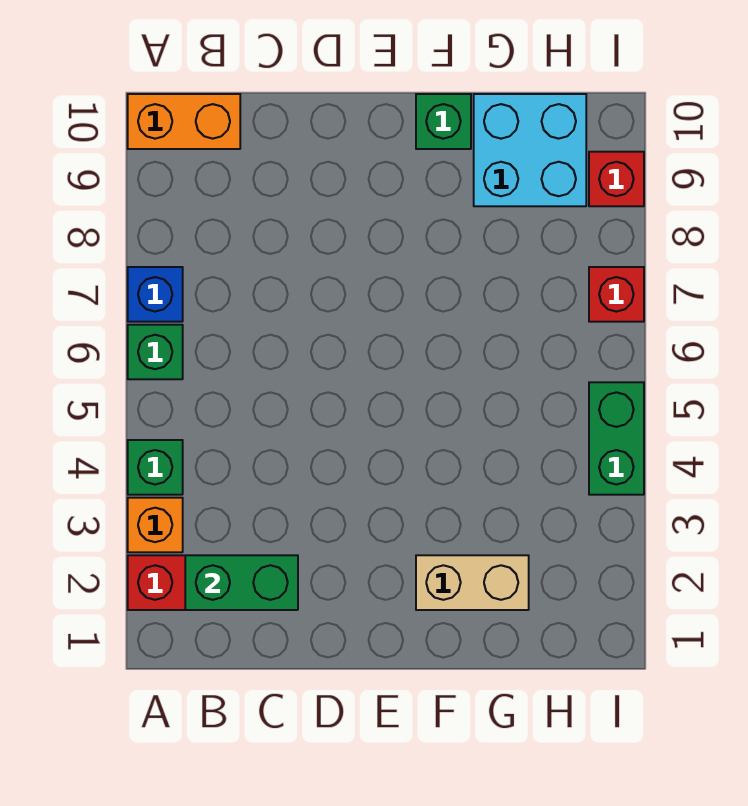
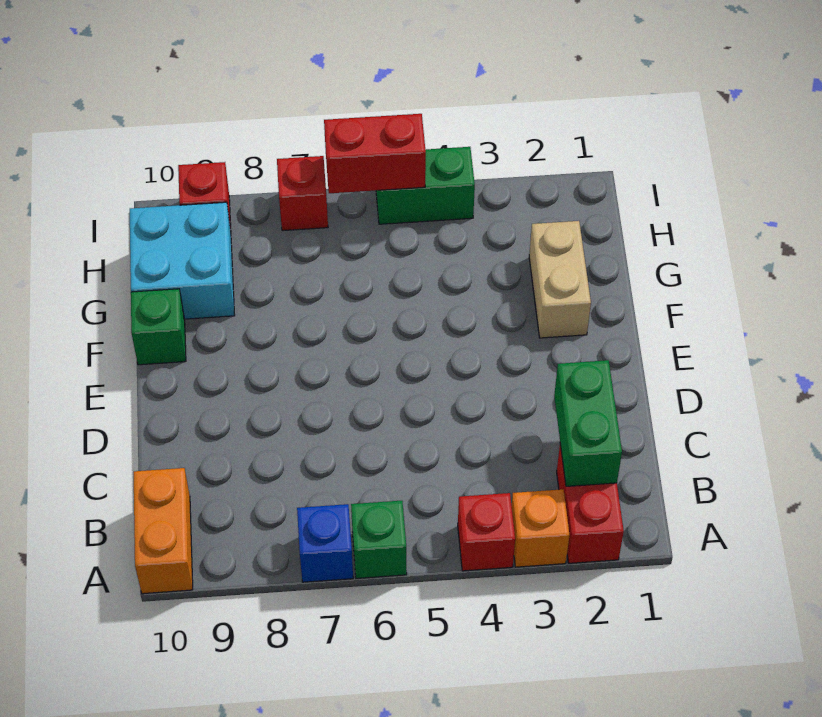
green brick A4 level 1 -> red brick A4 level 1
none -> red brick I5:I6 level 2

